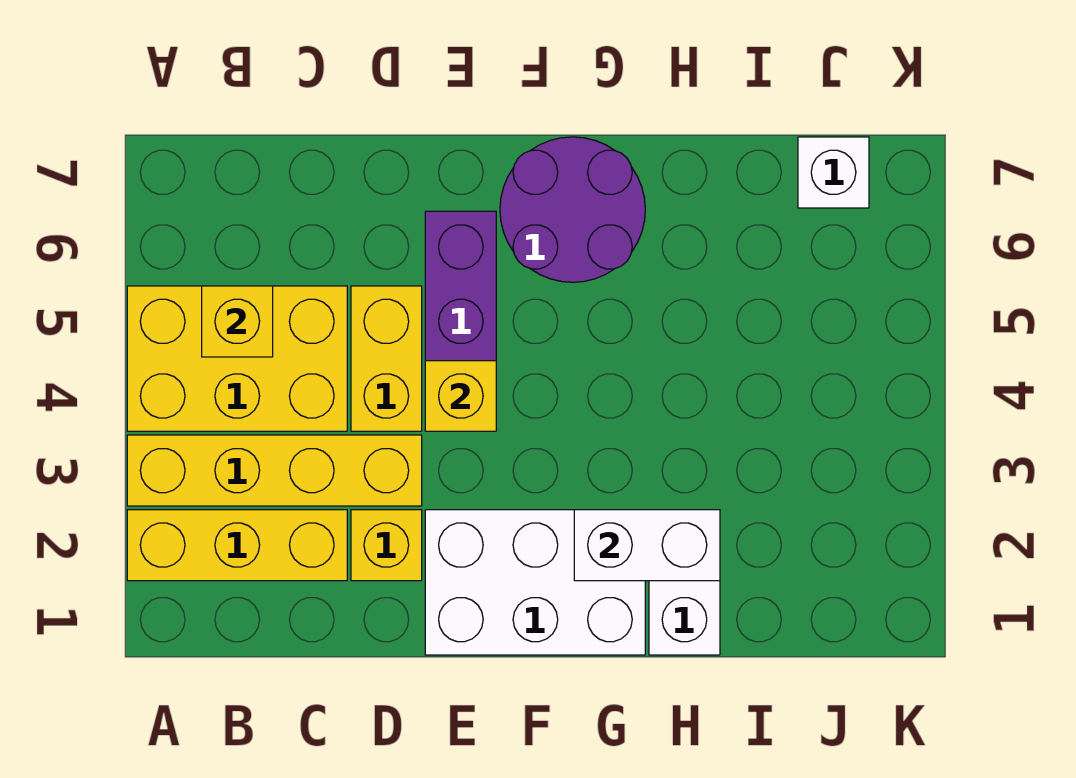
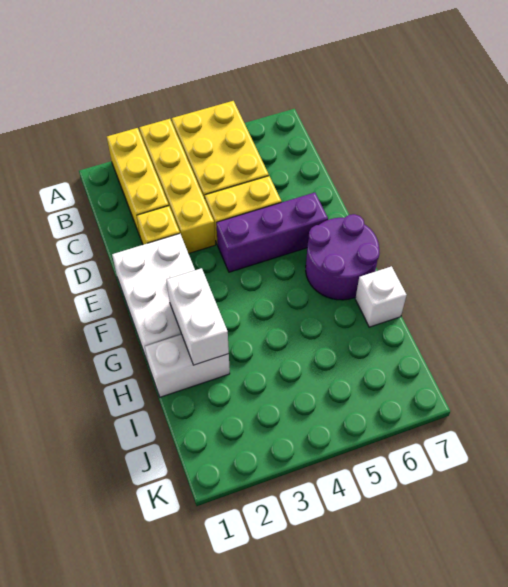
yellow brick B5 level 2 -> none
yellow brick E4 level 2 -> none
white brick J7 level 1 -> white brick H7 level 1

